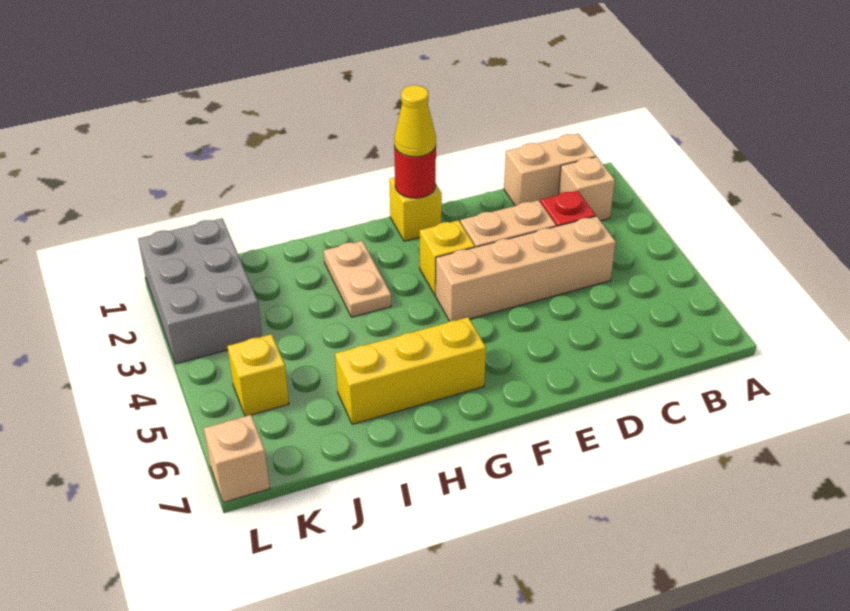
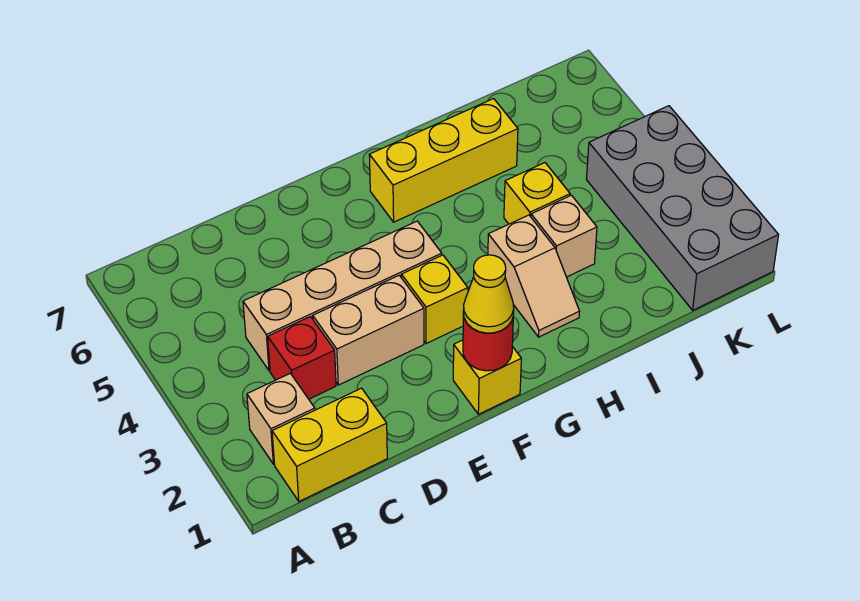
tan brick B1:C1 level 1 -> yellow brick B1:C1 level 1
tan plate H2:H3 level 1 -> tan slope H2:H3 level 1 top 3
grey brick K1:L3 level 1 -> grey brick K1:L4 level 1
yellow brick K5 level 1 -> yellow brick I4 level 1
tan brick L7 level 1 -> tan brick I3 level 1

